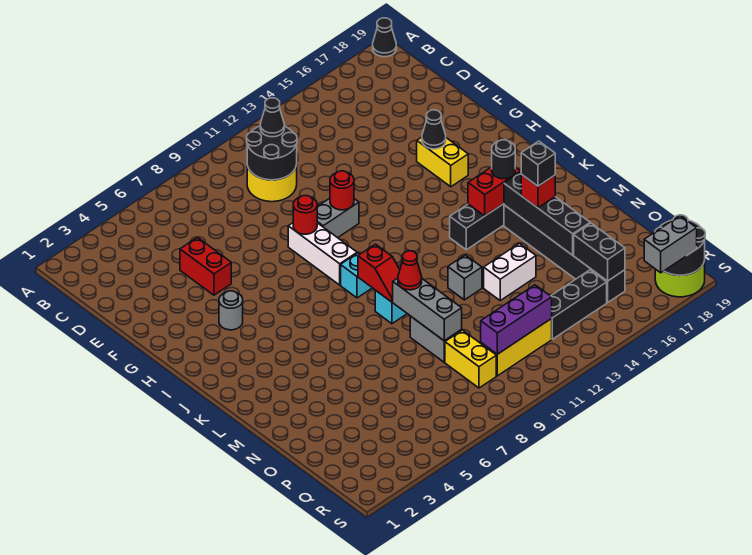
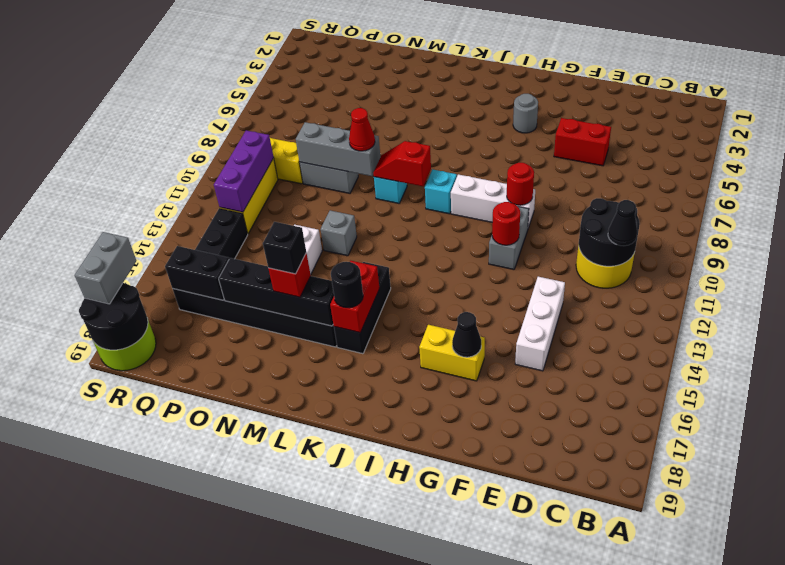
black cone A19 level 1 -> none
none -> white brick E13:E15 level 1

